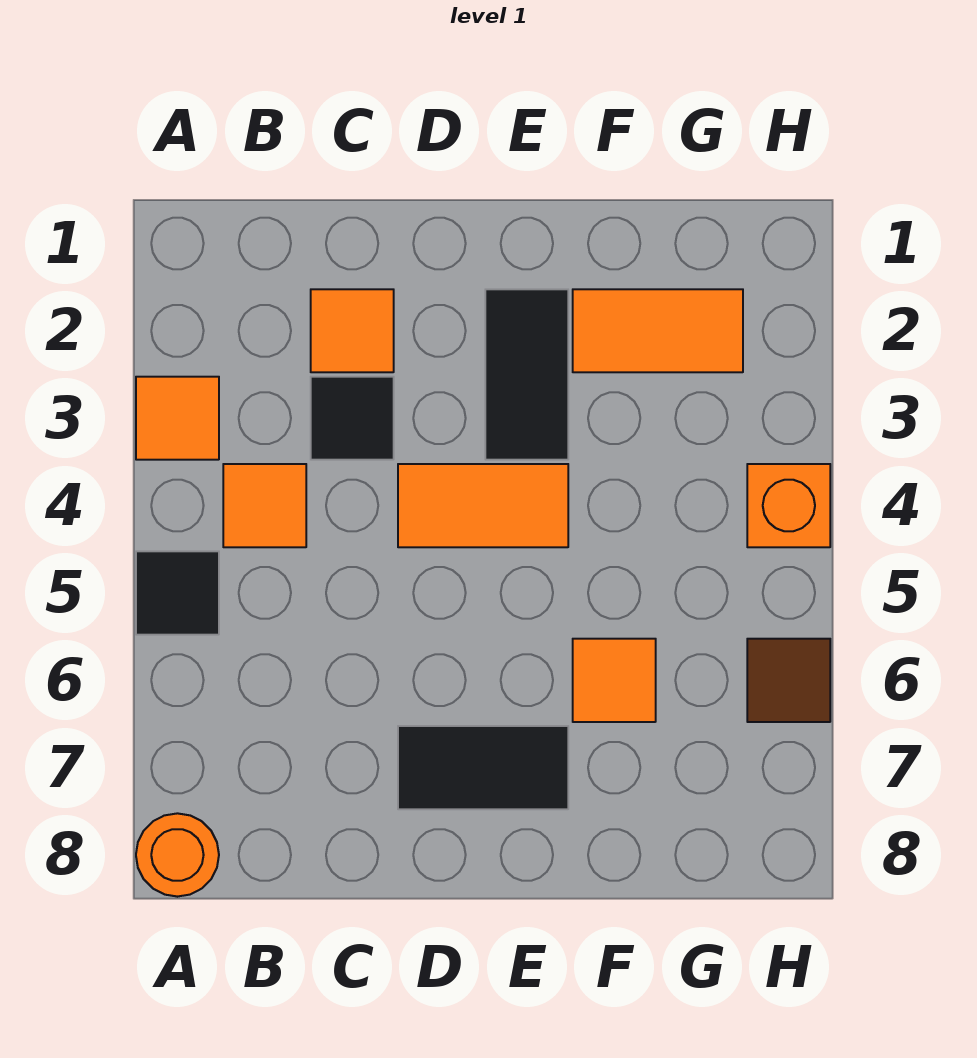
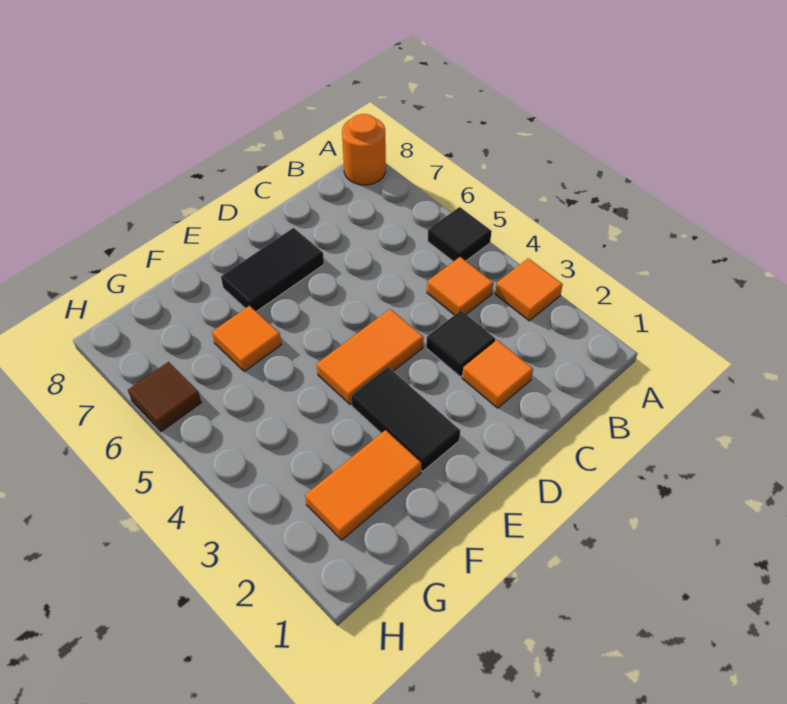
orange brick H4 level 1 -> none

